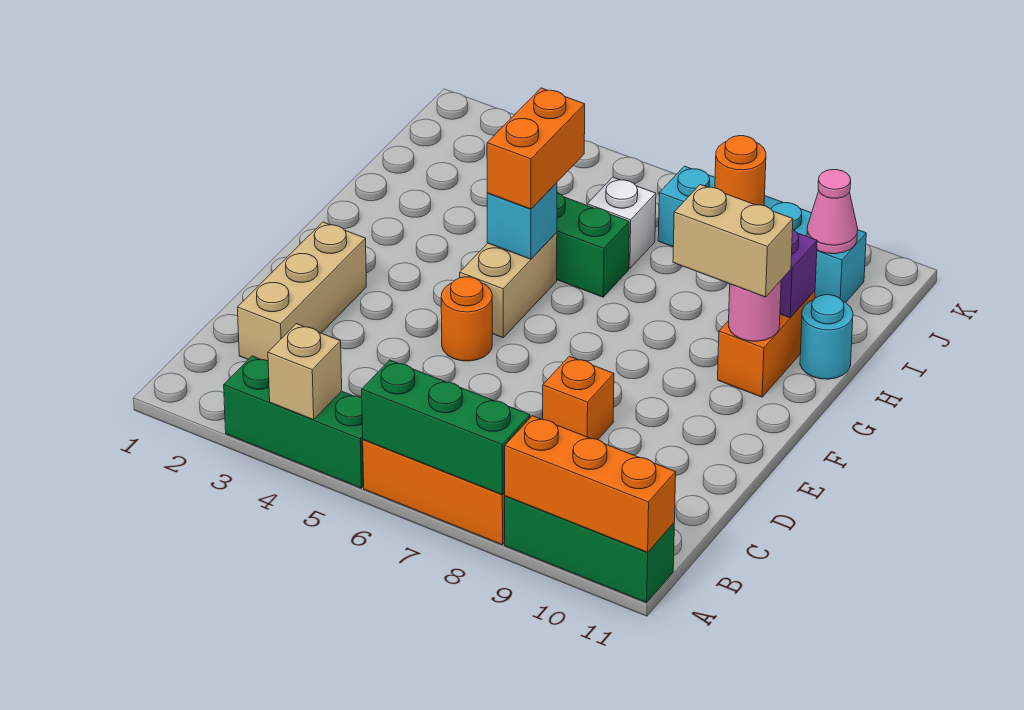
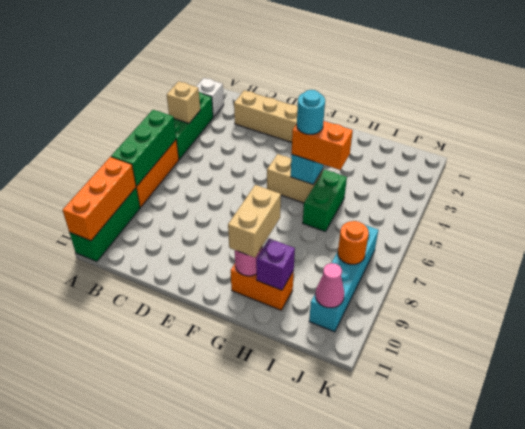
orange brick D8 level 1 -> none
orange round brick E5 level 1 -> none
cyan round brick H11 level 1 -> cyan round brick G5 level 4
white brick I6 level 1 -> white brick A2 level 1

